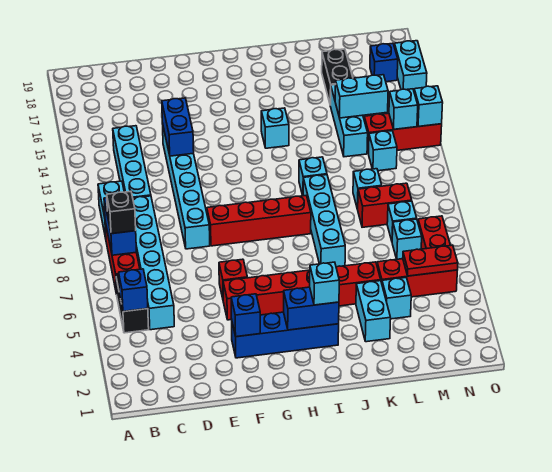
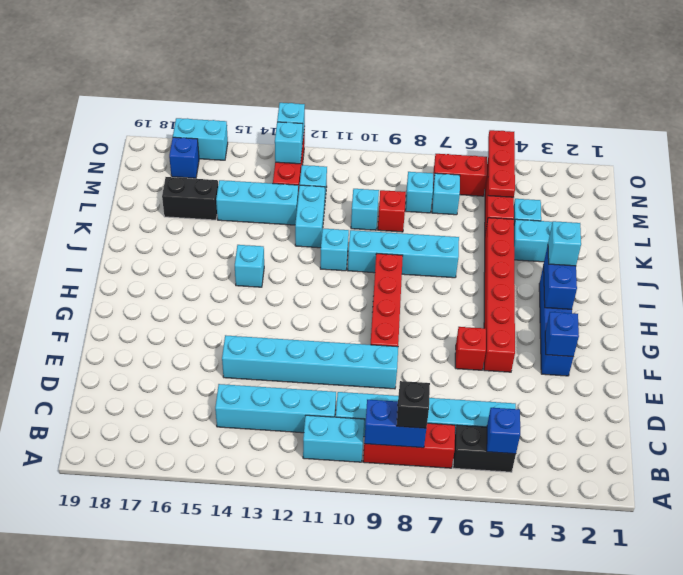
blue brick E13:E14 level 2 -> none
red brick L9:M9 level 1 -> red brick L9 level 1
cyan brick L14:M14 level 2 -> cyan brick K12:L12 level 1
red plate M5:N5 level 2 -> red plate M5:O5 level 2

